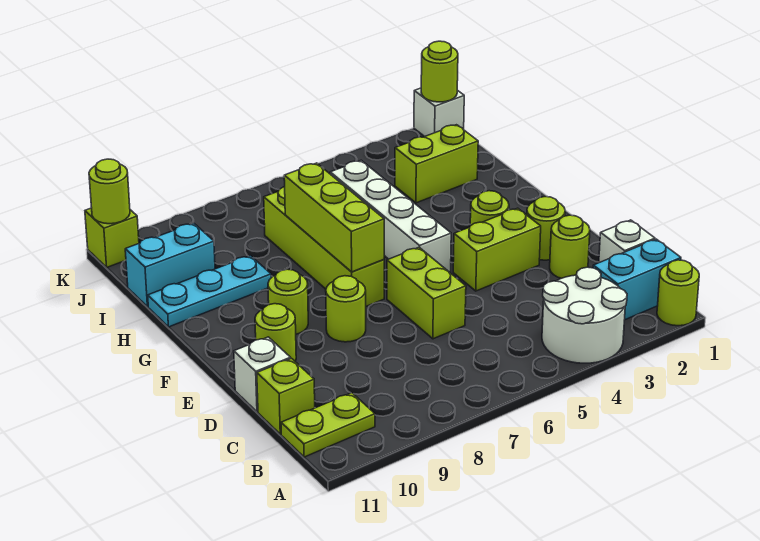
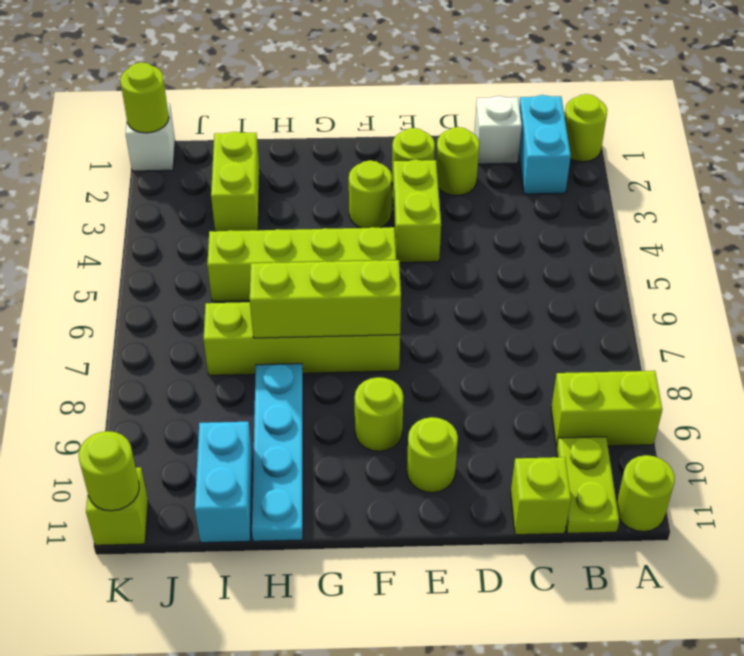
white round brick A3:B4 level 1 -> none
lime brick D6:E6 level 1 -> lime brick A9:B9 level 1
white brick D11 level 1 -> none
lime round brick E8 level 1 -> lime round brick A11 level 1
white brick F5:I5 level 1 -> lime brick F5:I5 level 1
cyan plate H9:H11 level 1 -> cyan plate H8:H11 level 1

